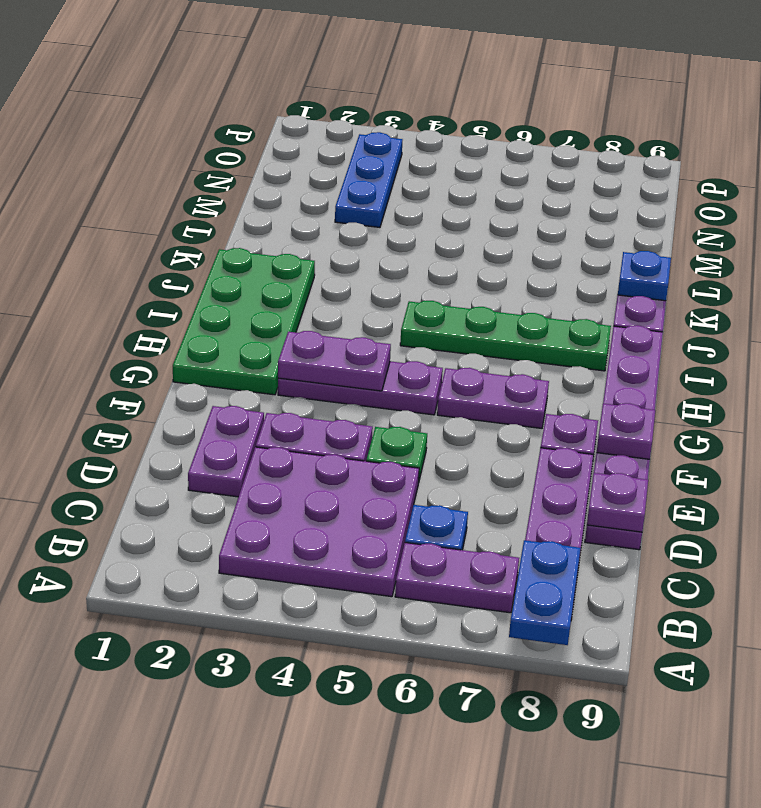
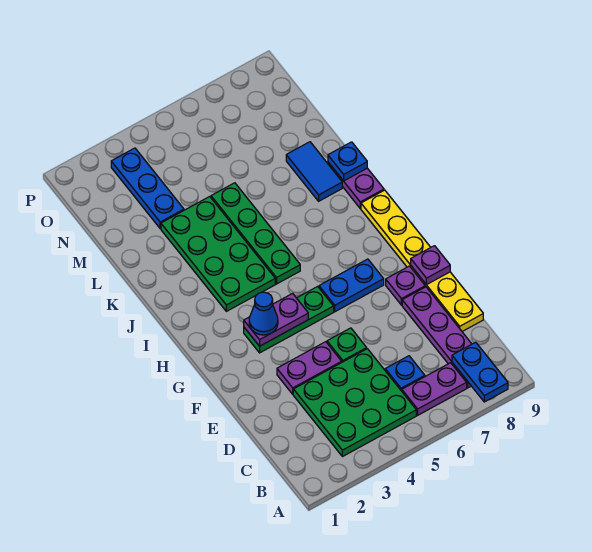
purple plate B3:D5 level 1 -> green plate B3:D5 level 1
purple plate D2:E2 level 1 -> none
purple plate D9:I9 level 1 -> yellow plate D9:I9 level 1
purple plate D9 level 2 -> none
green plate G1:J2 level 1 -> green plate I3:L4 level 1
purple plate G3:G5 level 1 -> green plate G3:G5 level 1
none -> blue cone G3 level 3
purple plate G6:G7 level 1 -> blue plate G6:G7 level 1
green plate I5:I8 level 1 -> green plate I5:L5 level 1
none -> blue tile K8:L8 level 1

